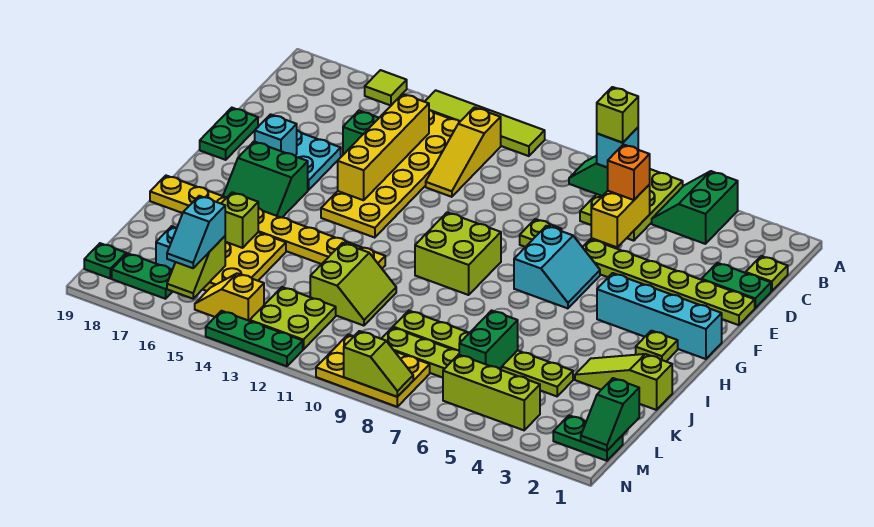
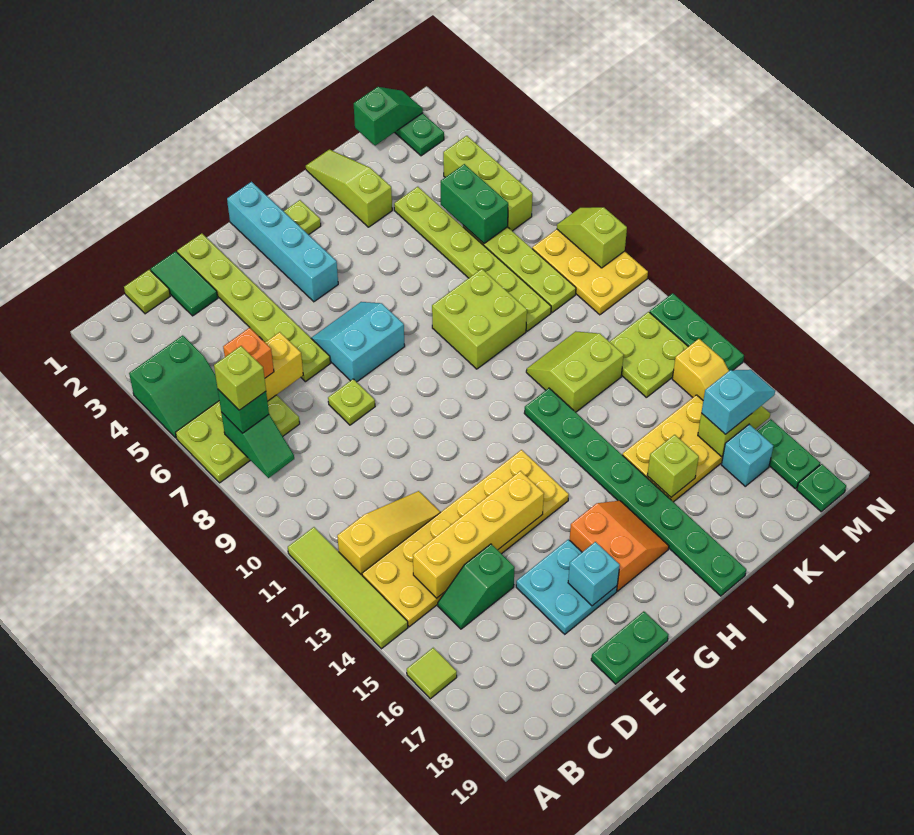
cyan brick B7 level 3 -> green brick B7 level 3
green plate D1:D2 level 1 -> green tile D1:D2 level 1
lime brick G9:H10 level 1 -> lime brick I8:J9 level 1
green slope G16:H17 level 1 top G -> orange slope G16:H17 level 1 top G
yellow plate I12:I19 level 1 -> green plate I12:I19 level 1
lime slope J1:J3 level 1 top 1 -> lime slope J1:J3 level 1 top 3
green brick K6:L6 level 2 -> green brick L5:L6 level 2

